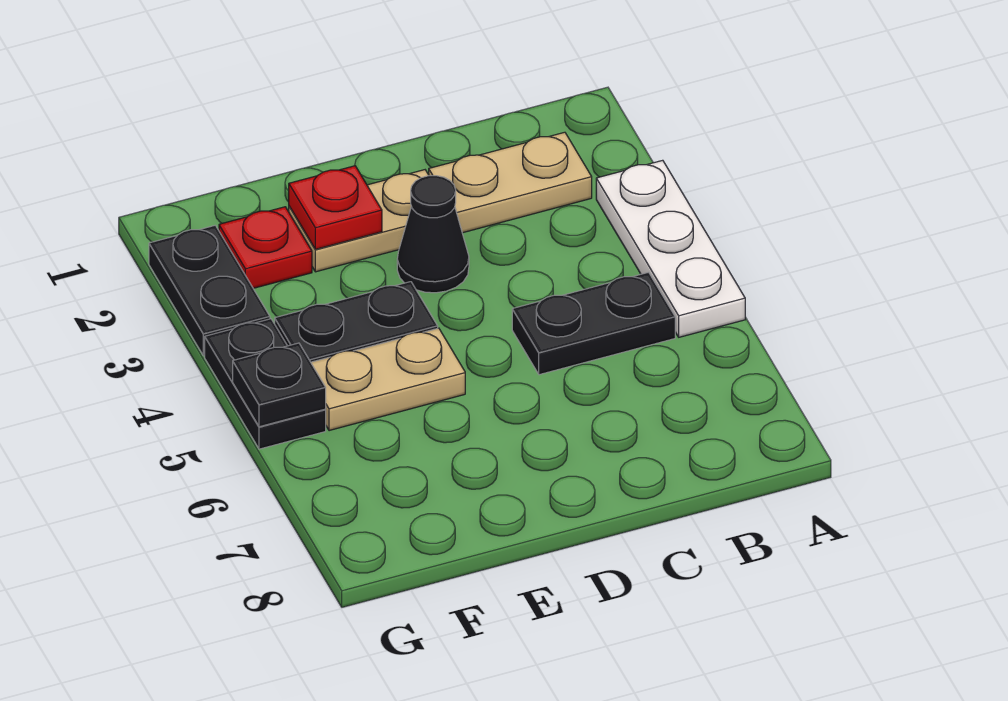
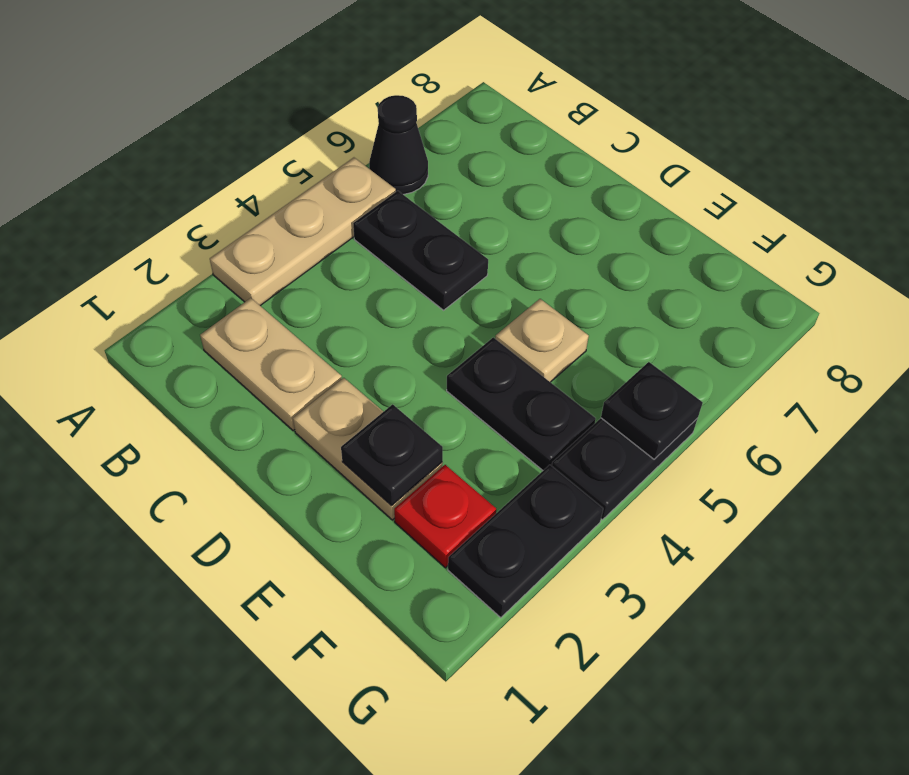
white plate A3:A5 level 1 -> tan plate A3:A5 level 1
black cone D3 level 1 -> black cone A6 level 1
red plate E2 level 2 -> black plate E2 level 2
tan plate E5:F5 level 1 -> tan plate E5 level 1

